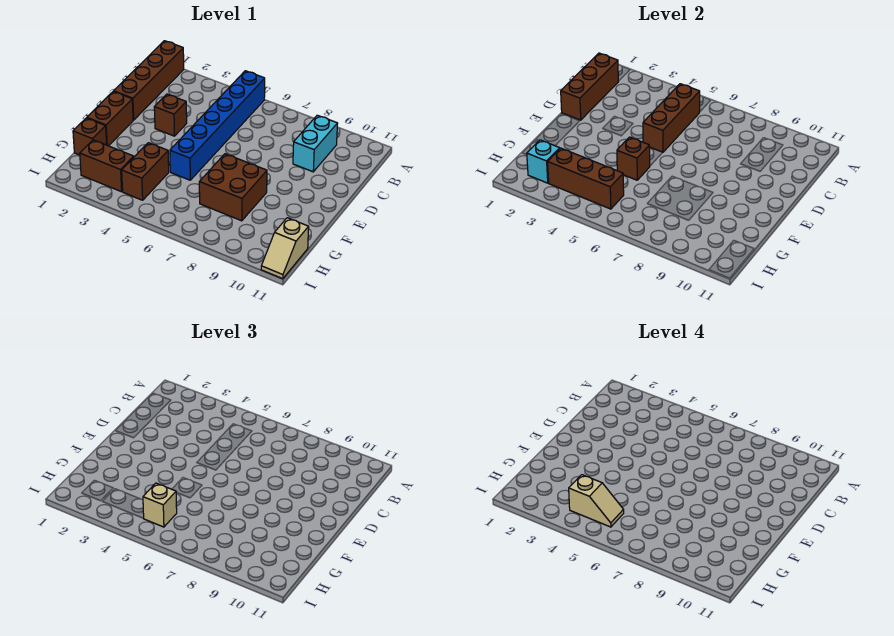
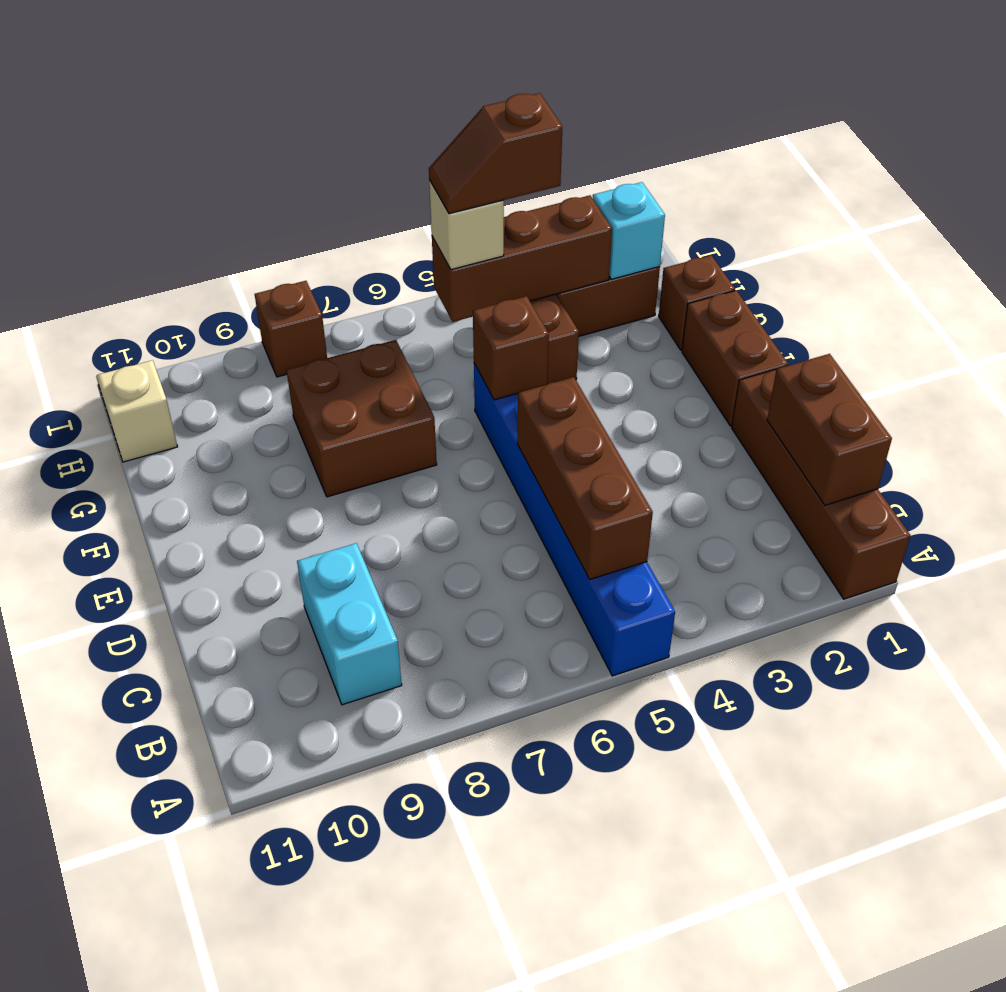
brown brick B1:D1 level 2 -> brown brick B1:C1 level 2
brown brick D3 level 1 -> brown brick I8 level 1
tan slope H4:H5 level 4 top 4 -> brown slope H4:H5 level 4 top 4

